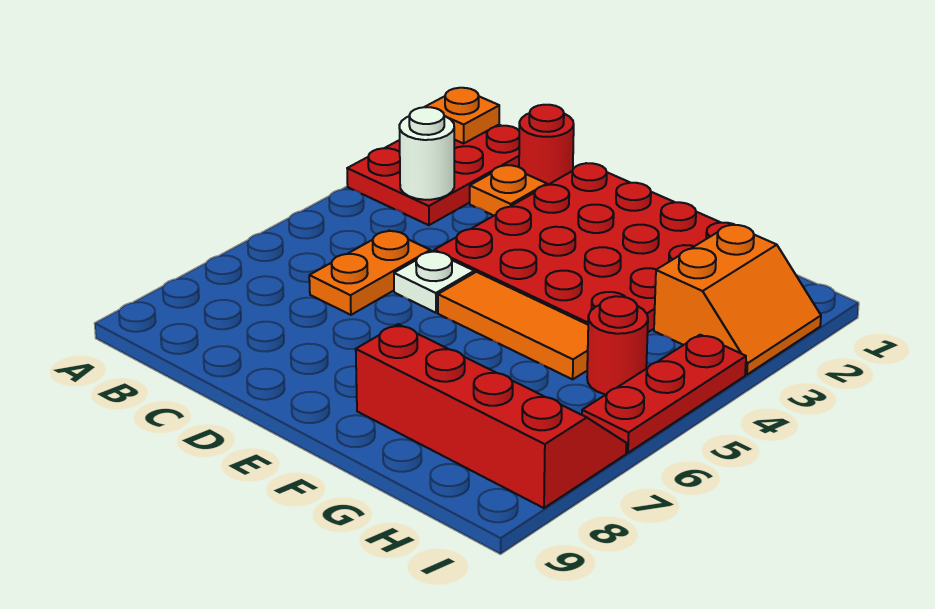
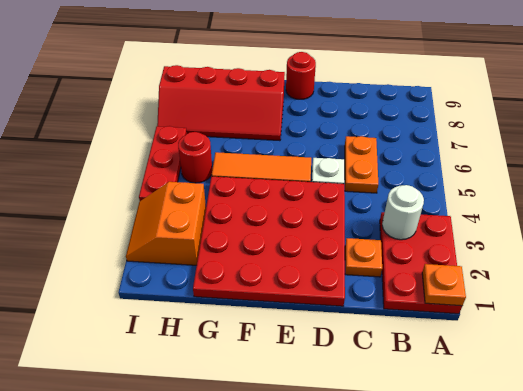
red round brick C1 level 1 -> red round brick E9 level 1

